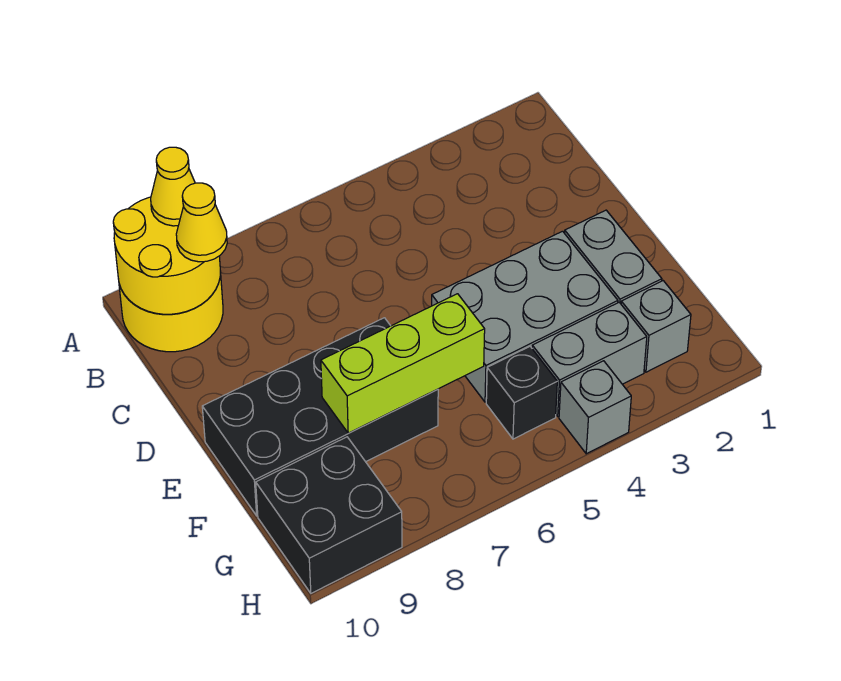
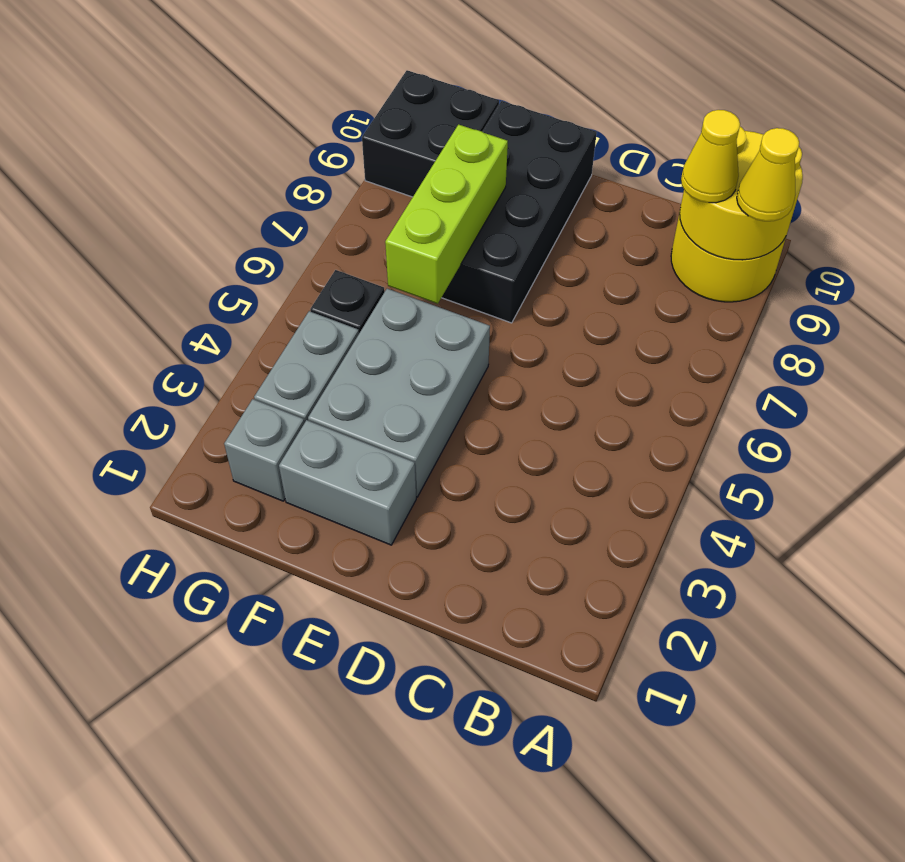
grey brick H4 level 1 -> none

